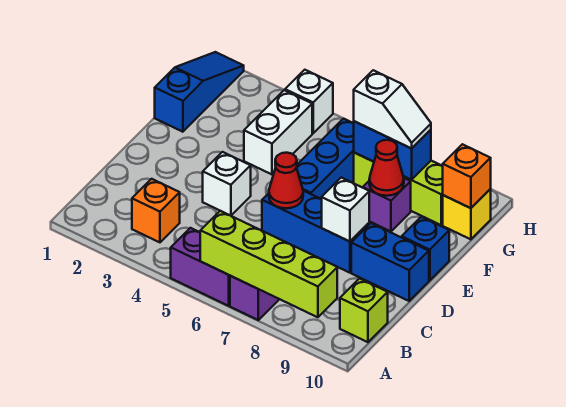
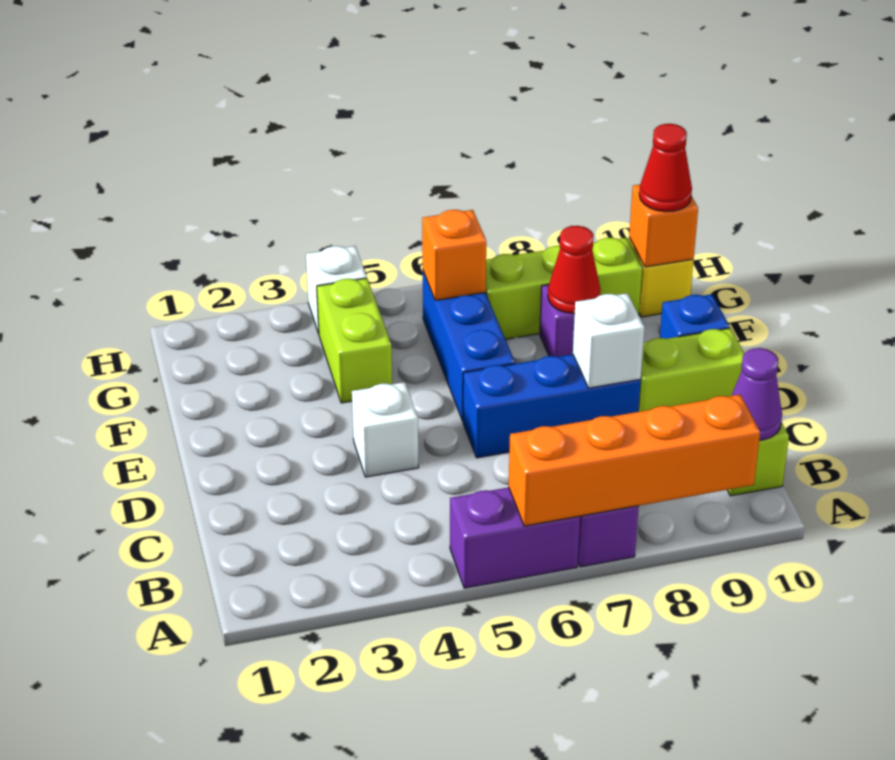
lime brick A6:A9 level 2 -> orange brick A6:A9 level 2
orange brick B3 level 1 -> orange brick G6 level 2
none -> purple cone B10 level 2
red cone D6 level 2 -> red cone G10 level 3
blue brick D9:D10 level 1 -> lime brick D9:D10 level 1
blue slope F1:H1 level 1 top F -> none
white brick F4:G4 level 1 -> lime brick F4:G4 level 1
blue brick G7:G8 level 2 -> none
white slope G7:G8 level 3 top 7 -> none

